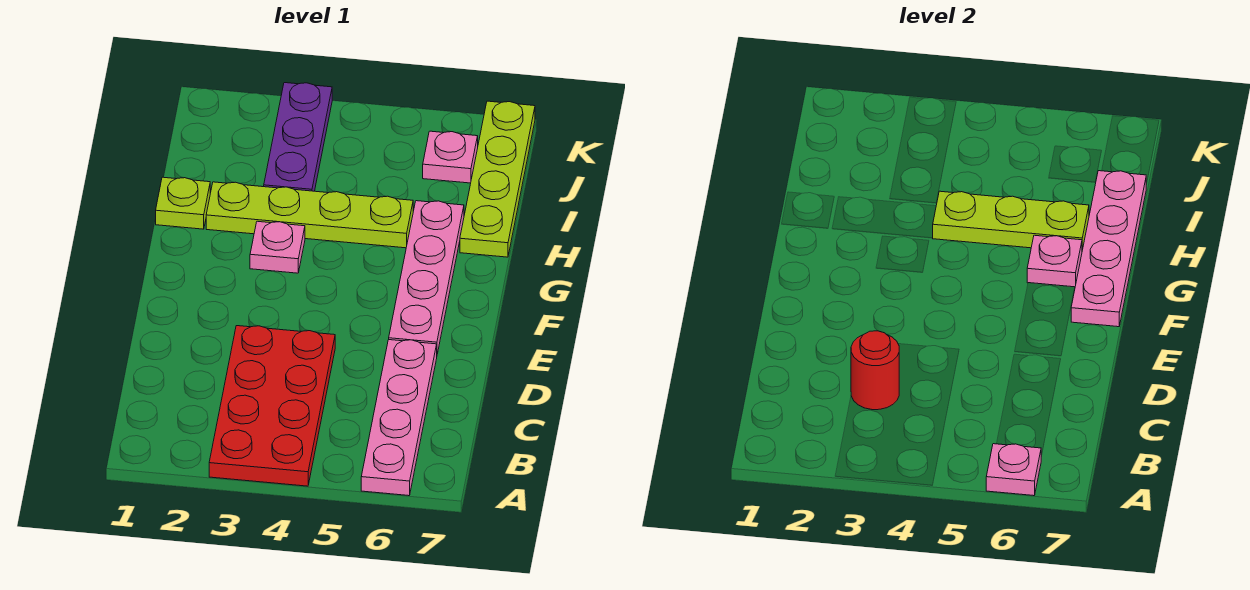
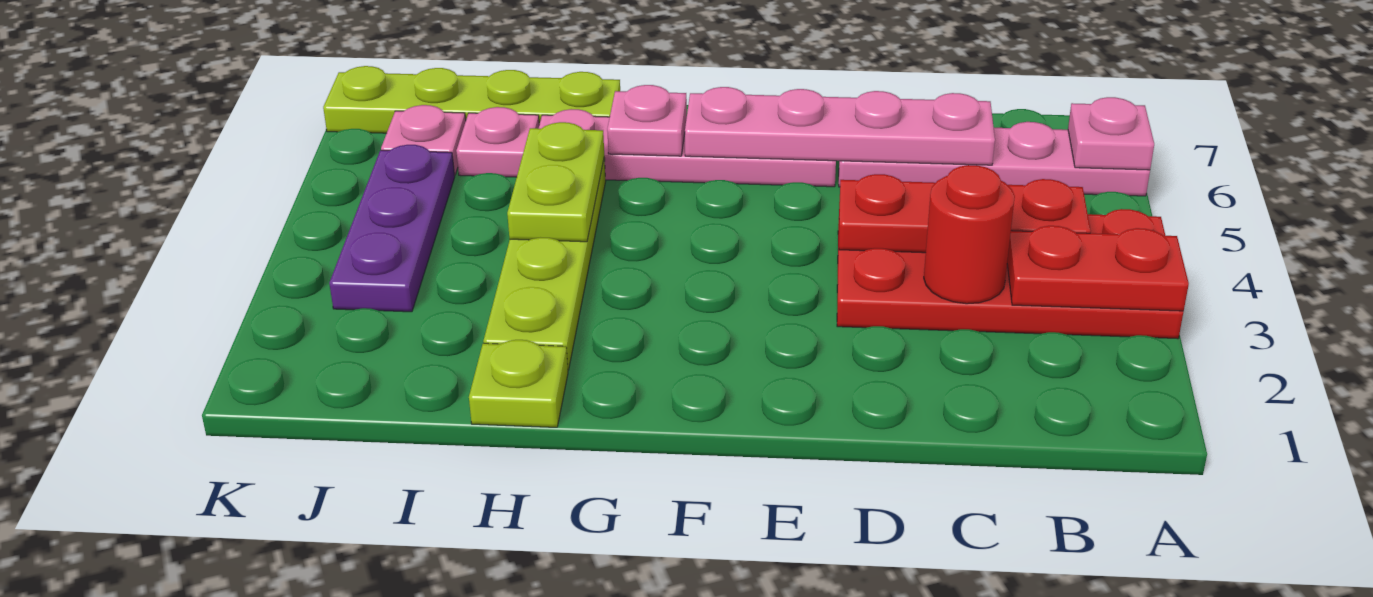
none -> red plate A3:B3 level 2
none -> red plate B4:D4 level 2
pink plate F7:I7 level 2 -> pink plate C6:F6 level 2
pink plate G3 level 1 -> pink plate I6 level 1
lime plate H4:H6 level 2 -> lime plate H4:H5 level 2
purple plate I3:K3 level 1 -> purple plate J3:J5 level 1

